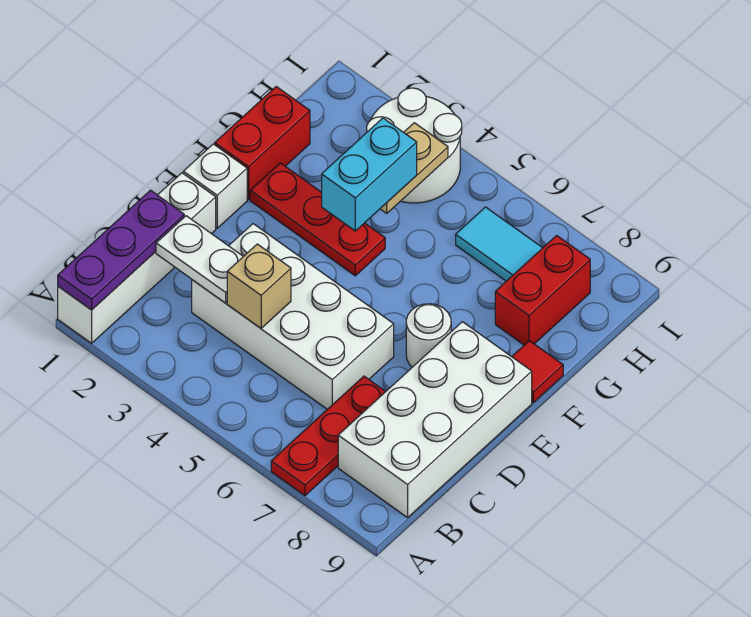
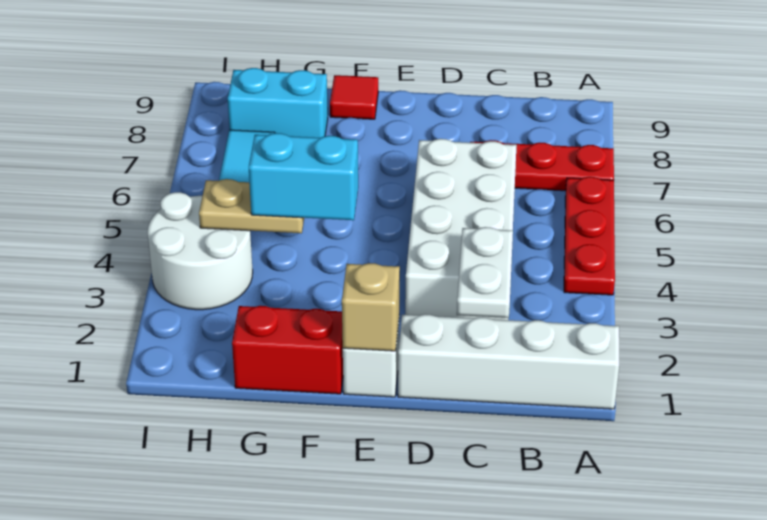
purple plate A1:C1 level 2 -> none
white brick B8:E9 level 1 -> none
tan brick C4 level 2 -> tan brick E1 level 2
white round brick E7 level 1 -> none
red plate F2:F4 level 1 -> red plate A4:A6 level 1
red brick G8:H8 level 1 -> cyan brick G8:H8 level 1

